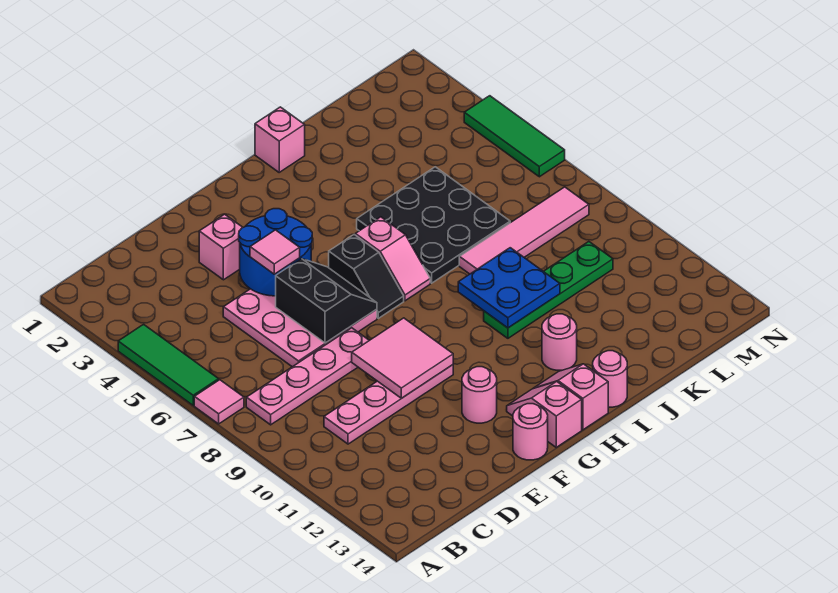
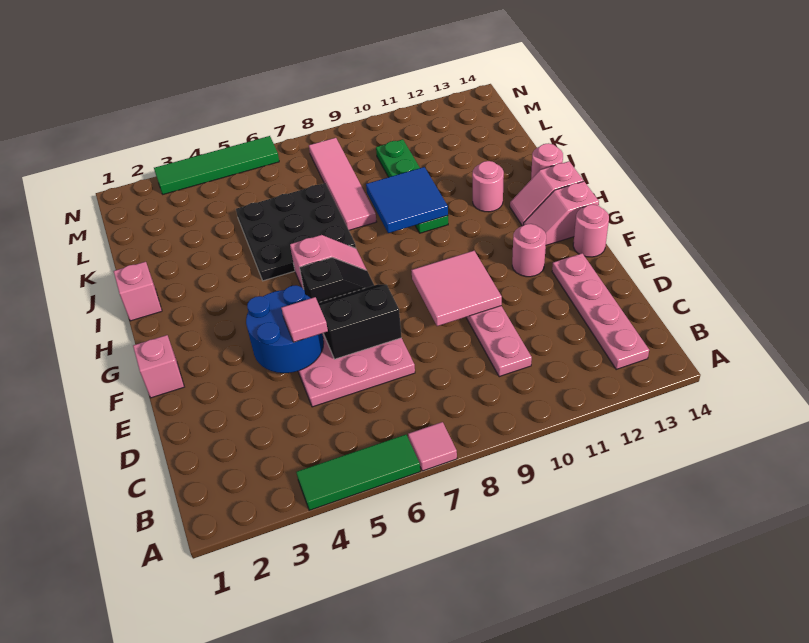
pink plate B8:E8 level 1 -> pink plate B13:E13 level 1
pink brick E3 level 1 -> pink brick F1 level 1
blue plate I9:J10 level 2 -> blue tile I9:J10 level 2
green tile N4:N6 level 1 -> green tile N3:N6 level 1

